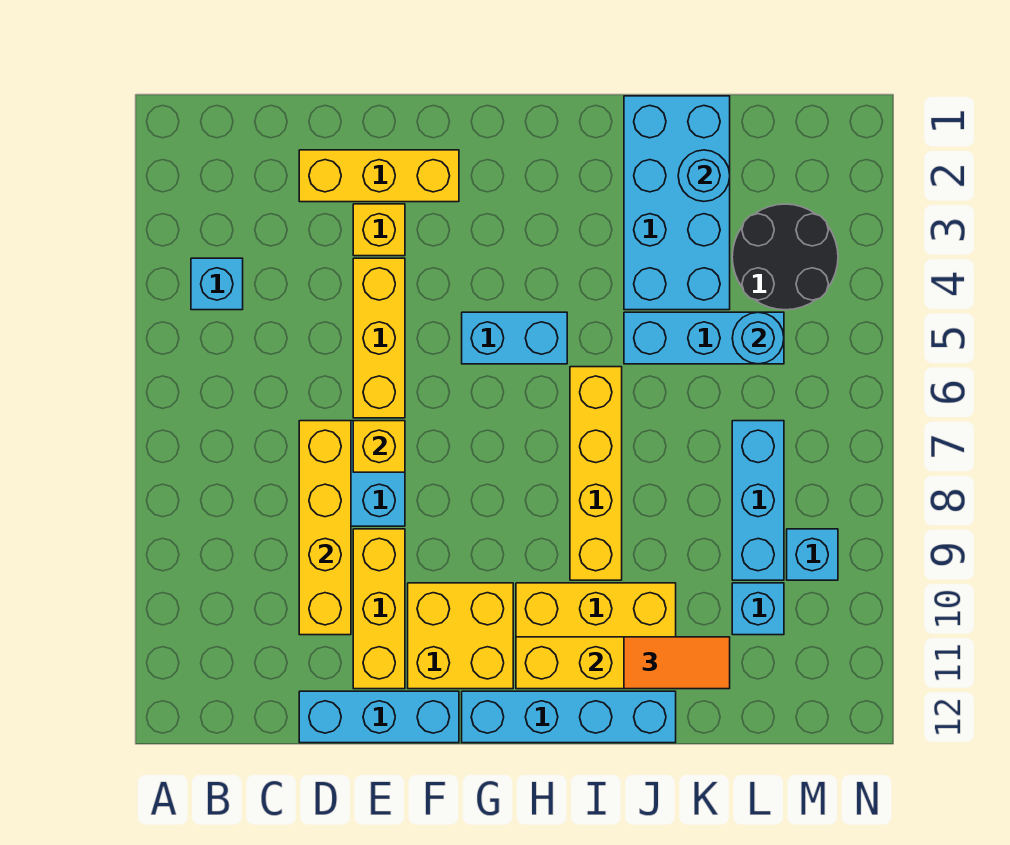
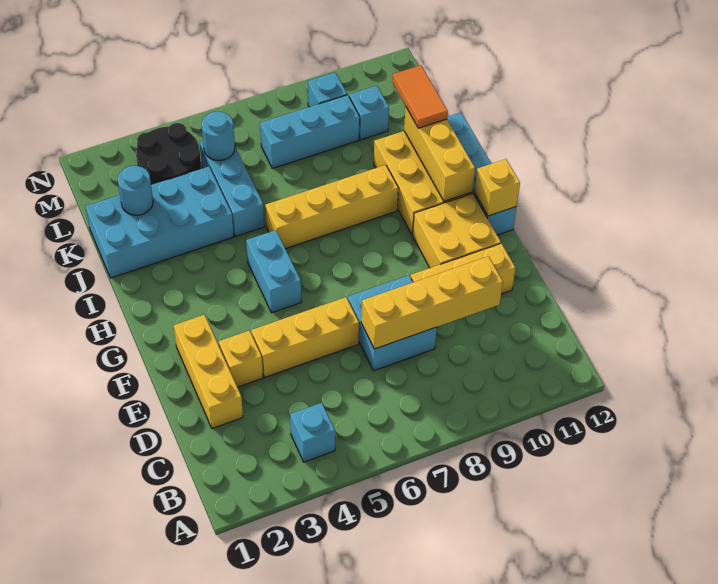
cyan brick D12:F12 level 1 -> none
yellow brick E7 level 2 -> yellow brick G12 level 2

